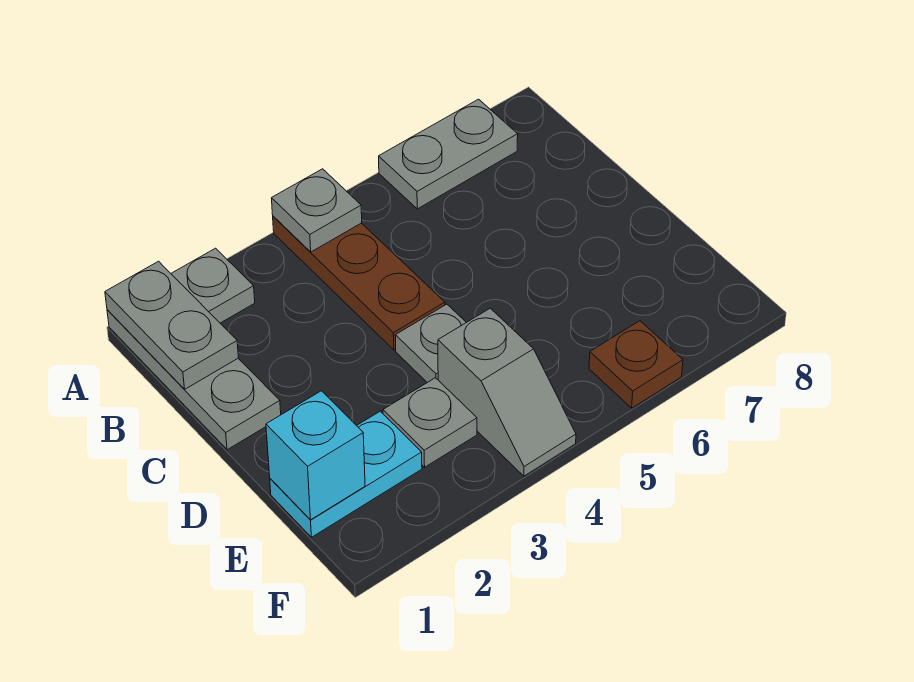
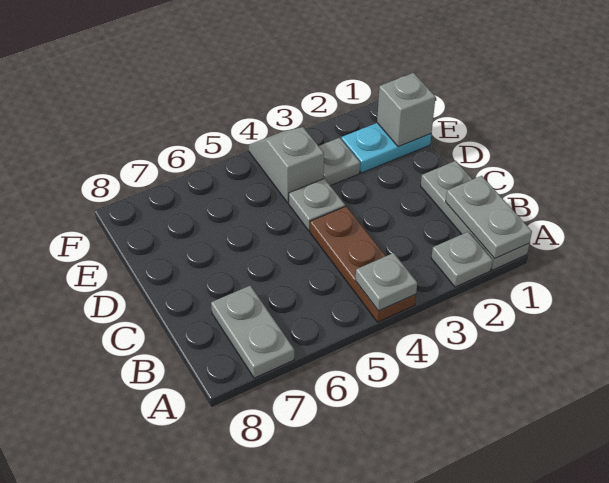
grey plate A6:A7 level 1 -> grey plate A7:B7 level 1
cyan brick E1 level 2 -> grey brick E1 level 2
brown plate F6 level 1 -> none

